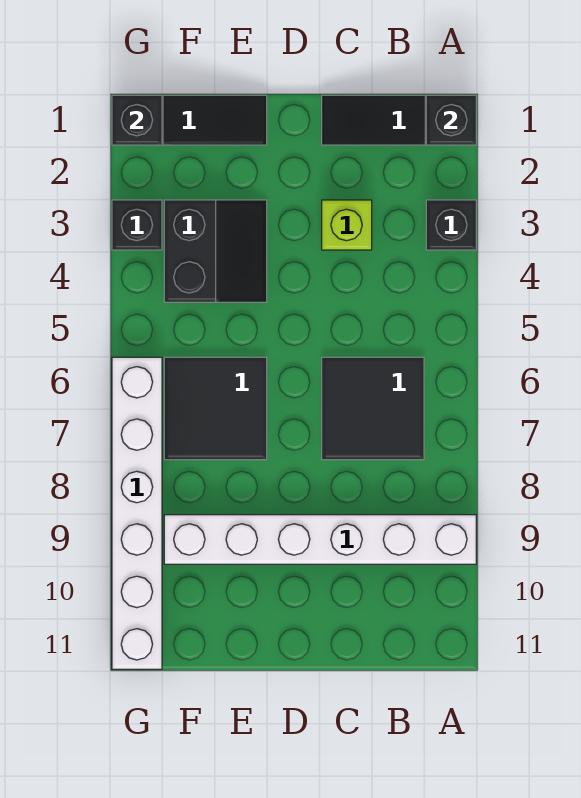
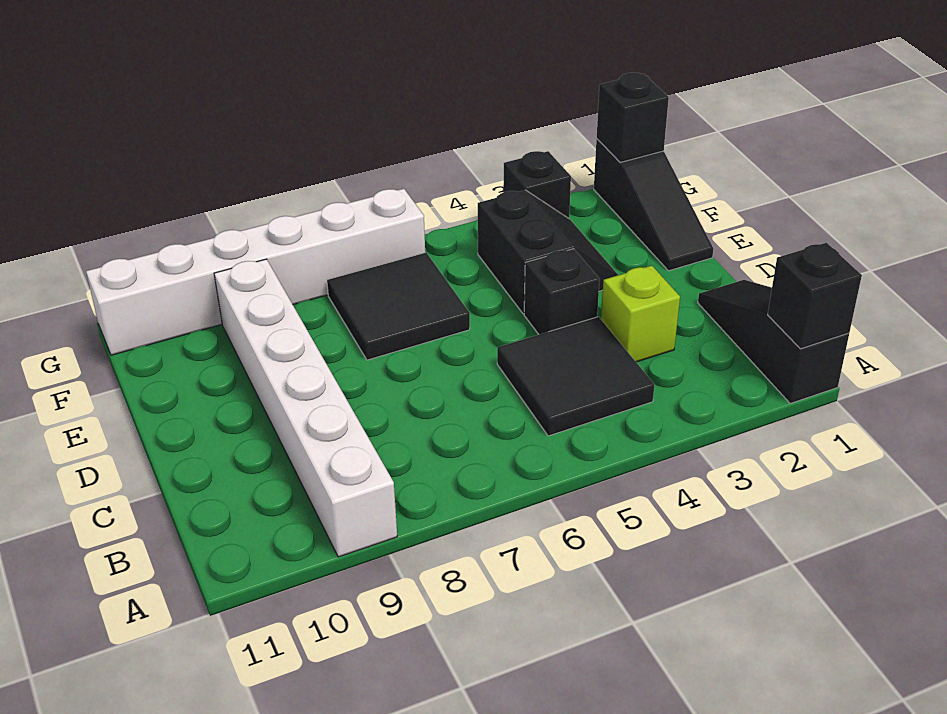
black brick A3 level 1 -> black brick D4 level 1
black tile B6:C7 level 1 -> black tile B4:C5 level 1
black slope E3:F4 level 1 top F -> black slope E3:F4 level 1 top 4

